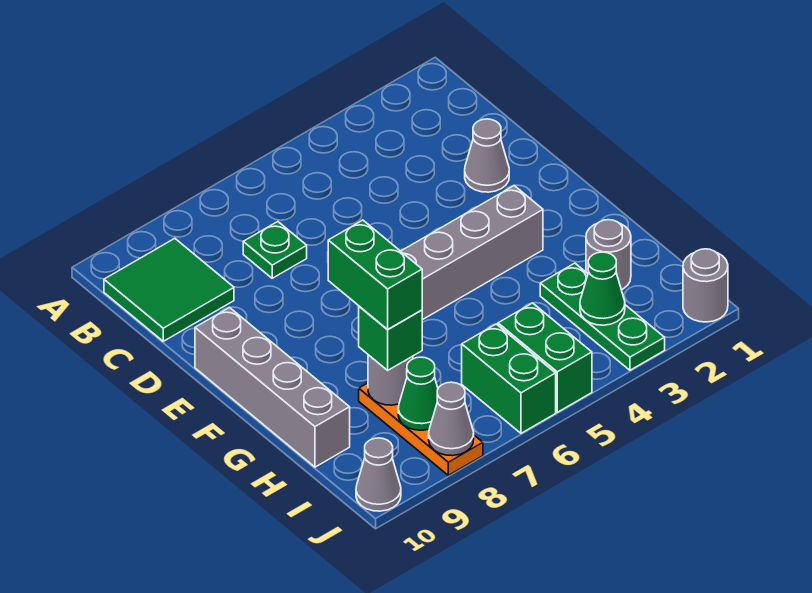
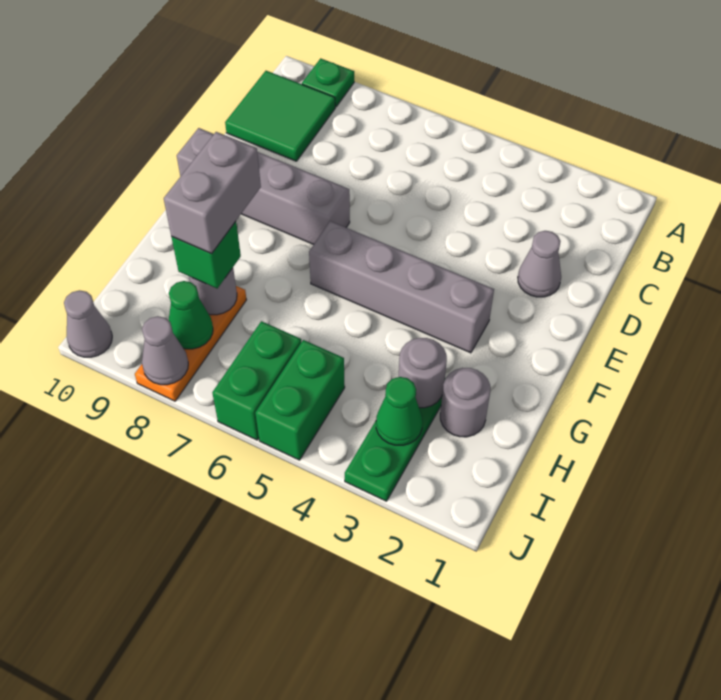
green plate C7 level 1 -> green plate A9 level 1
grey brick E10:H10 level 1 -> grey brick E7:E10 level 1
green brick G8:H8 level 4 -> grey brick G8:H8 level 4
grey round brick J1 level 1 -> grey round brick H3 level 2

